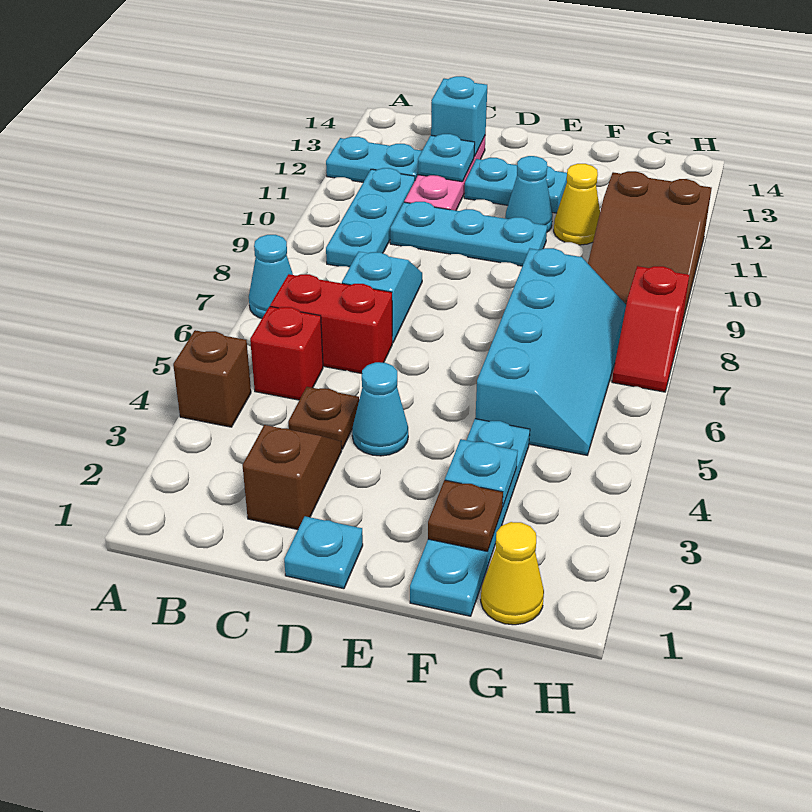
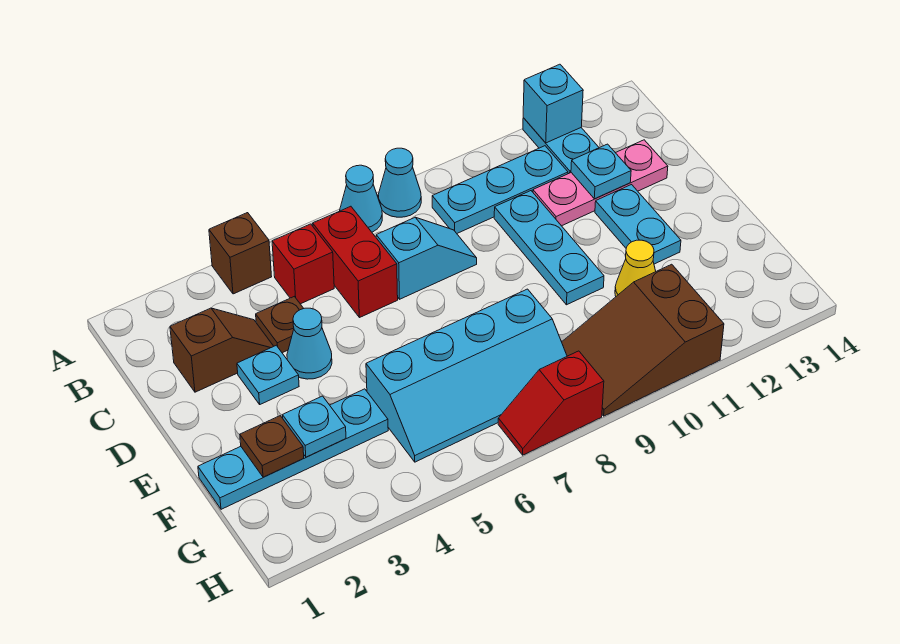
cyan brick C13 level 2 -> cyan brick A12 level 2
cyan plate D1 level 1 -> cyan plate D3 level 1
cyan cone E11 level 1 -> cyan cone A8 level 1
yellow cone G1 level 1 -> none

